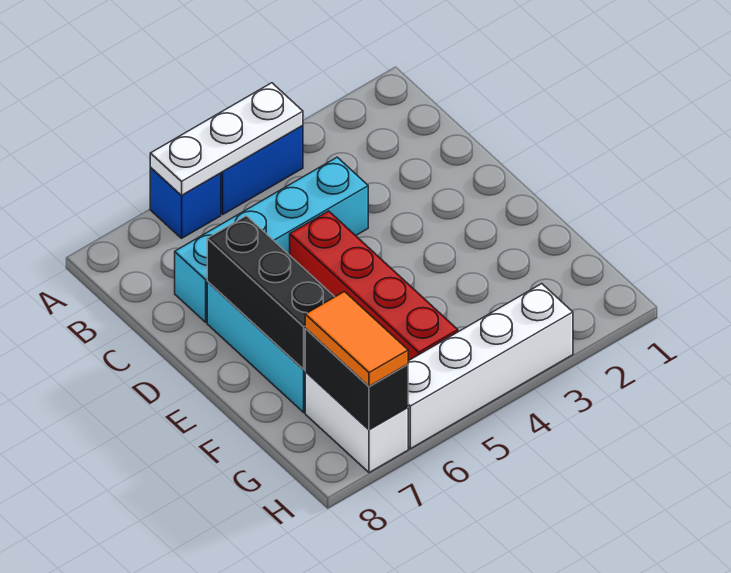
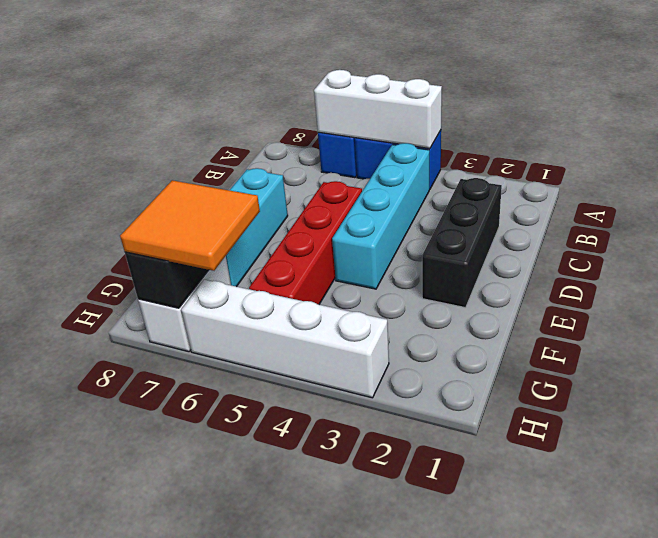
white plate A4:A6 level 2 -> white brick A4:A6 level 2
cyan brick C4:C7 level 1 -> cyan brick B4:E4 level 1
black brick D7:F7 level 2 -> black brick C2:E2 level 1
orange tile G7:H7 level 3 -> orange tile G6:H7 level 3

